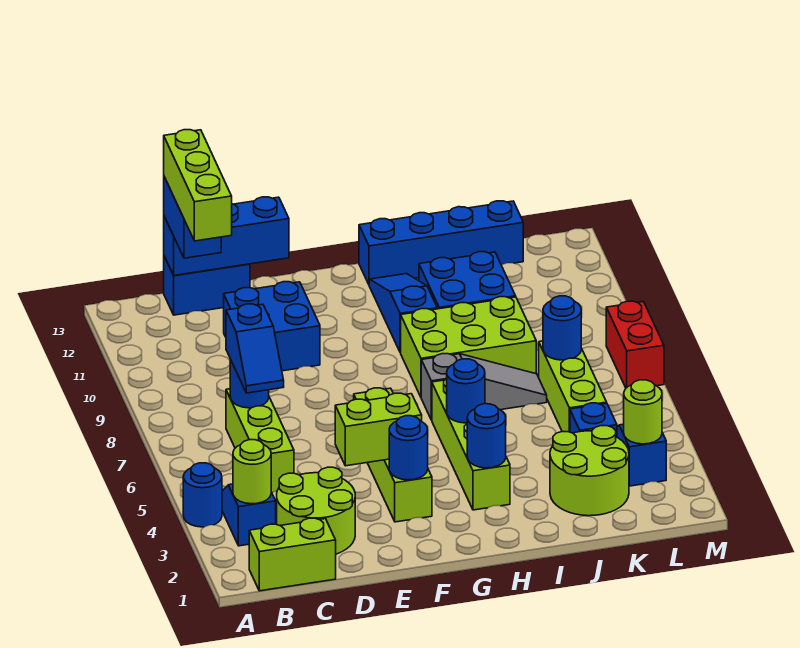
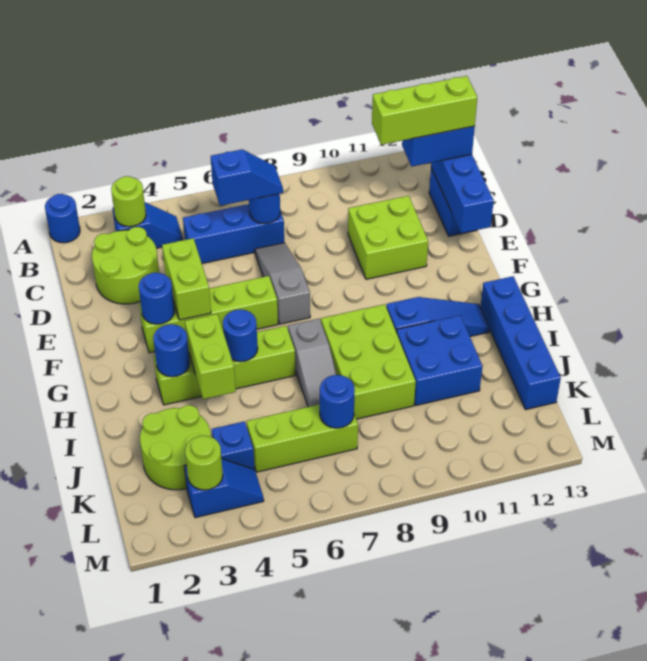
blue round brick A4 level 1 -> blue round brick A1 level 1
lime brick B1:C1 level 1 -> lime brick H4:I4 level 2
lime brick C5:C7 level 1 -> blue brick C5:C7 level 1
blue slope C6:C7 level 3 top 7 -> blue slope C6:C7 level 3 top 6
none -> grey slope D7:F7 level 1 top F
blue brick D10:E11 level 1 -> lime brick D10:E11 level 1
red brick M7:M8 level 1 -> none

